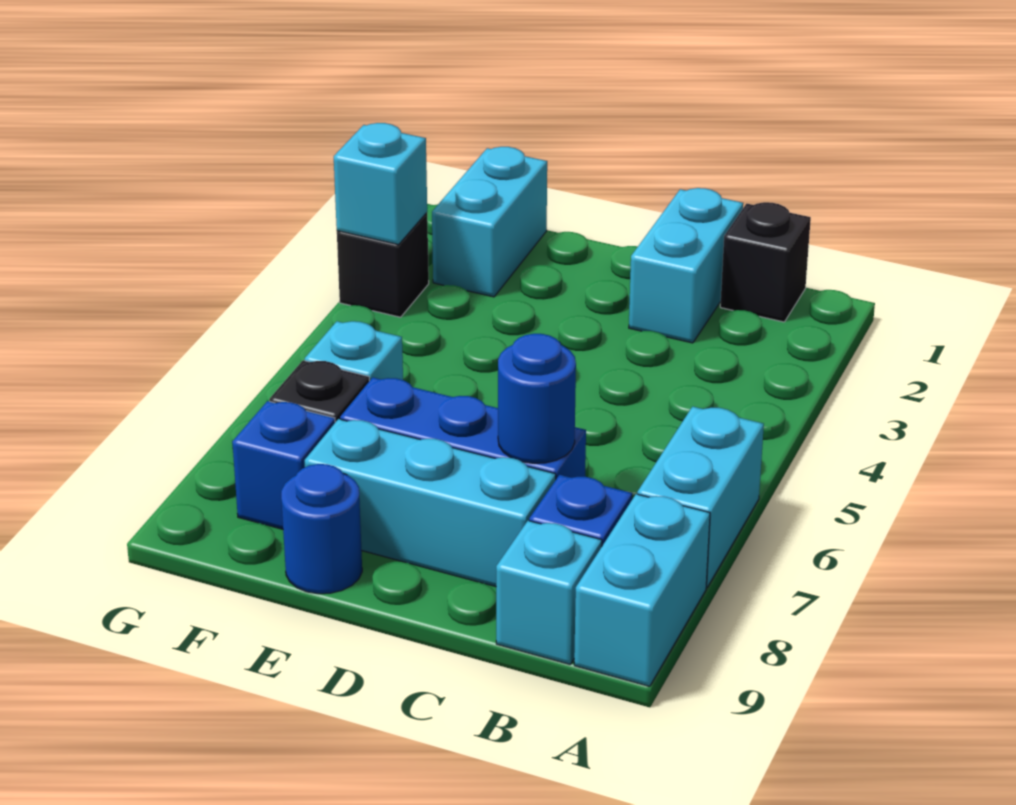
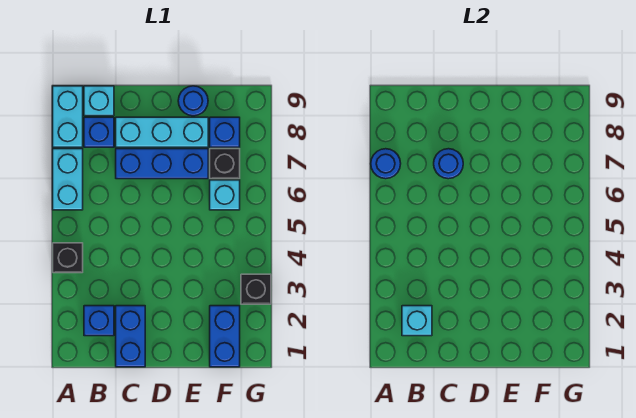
none -> blue round brick A7 level 2
black brick B1 level 1 -> black brick A4 level 1
none -> blue brick B2 level 1
cyan brick C1:C2 level 1 -> blue brick C1:C2 level 1
cyan brick F1:F2 level 1 -> blue brick F1:F2 level 1
cyan brick G3 level 2 -> cyan brick B2 level 2

